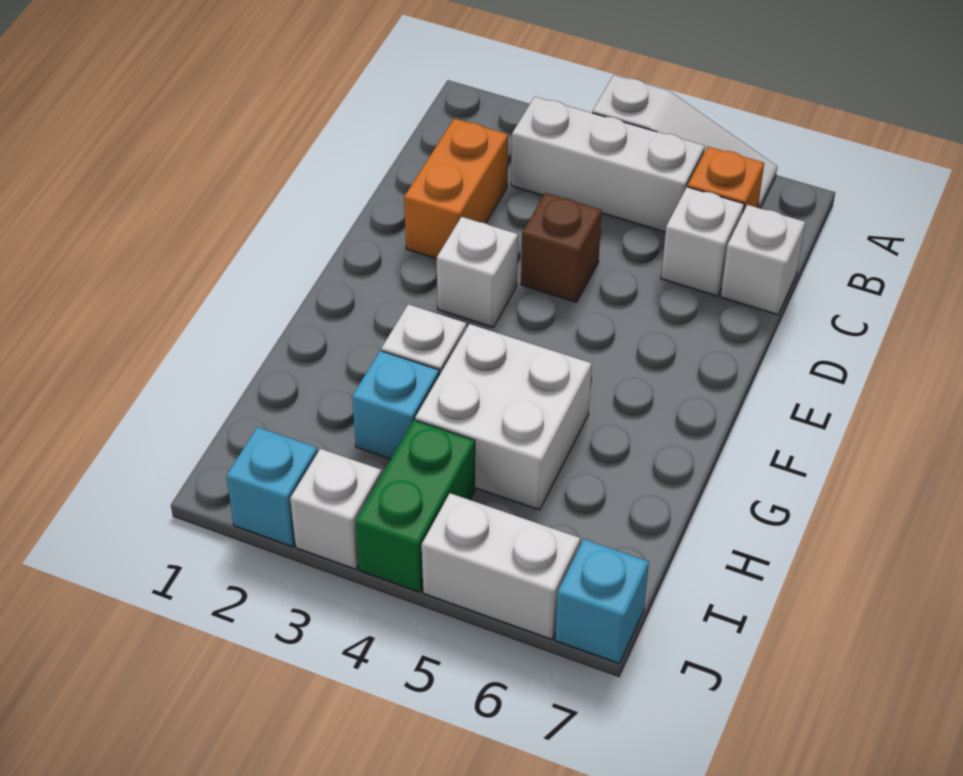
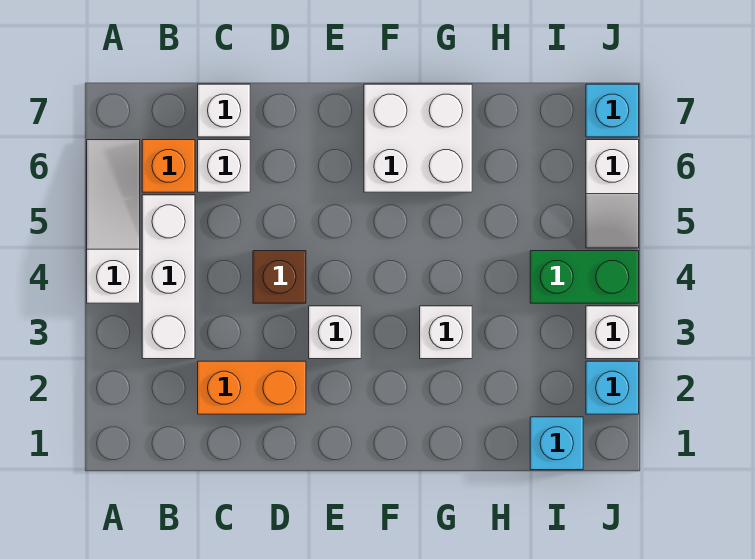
white brick G4:H5 level 1 -> white brick F6:G7 level 1
cyan brick H3 level 1 -> cyan brick I1 level 1
white brick J5:J6 level 1 -> white slope J5:J6 level 1 top 6

